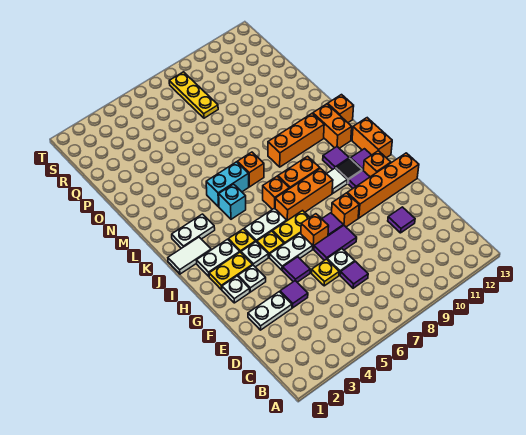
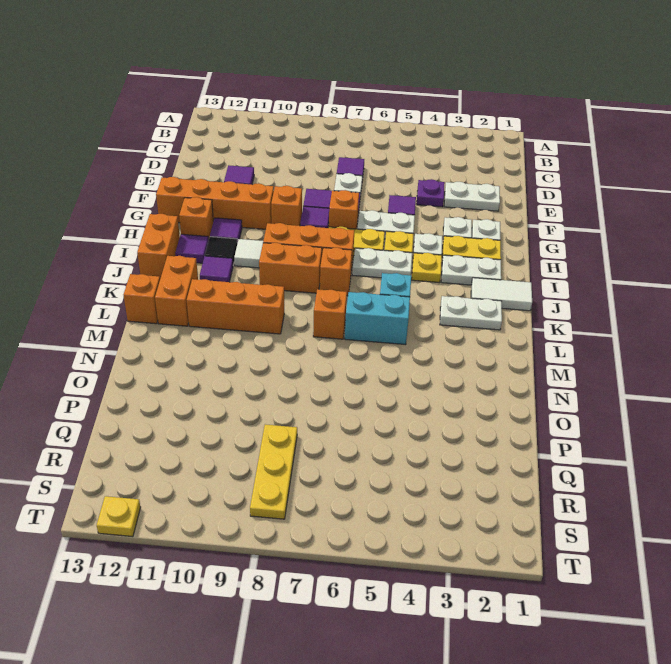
purple tile E4 level 1 -> purple plate E4 level 1
yellow plate E6 level 1 -> yellow plate T12 level 1

